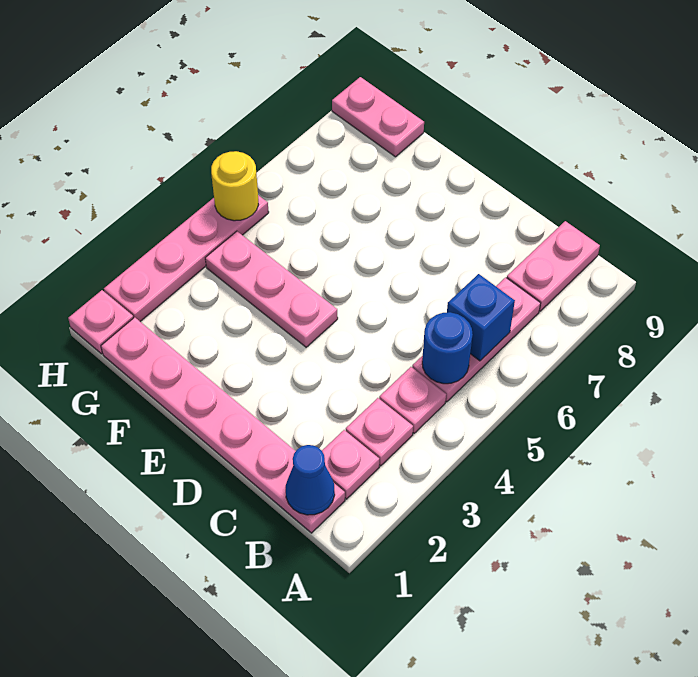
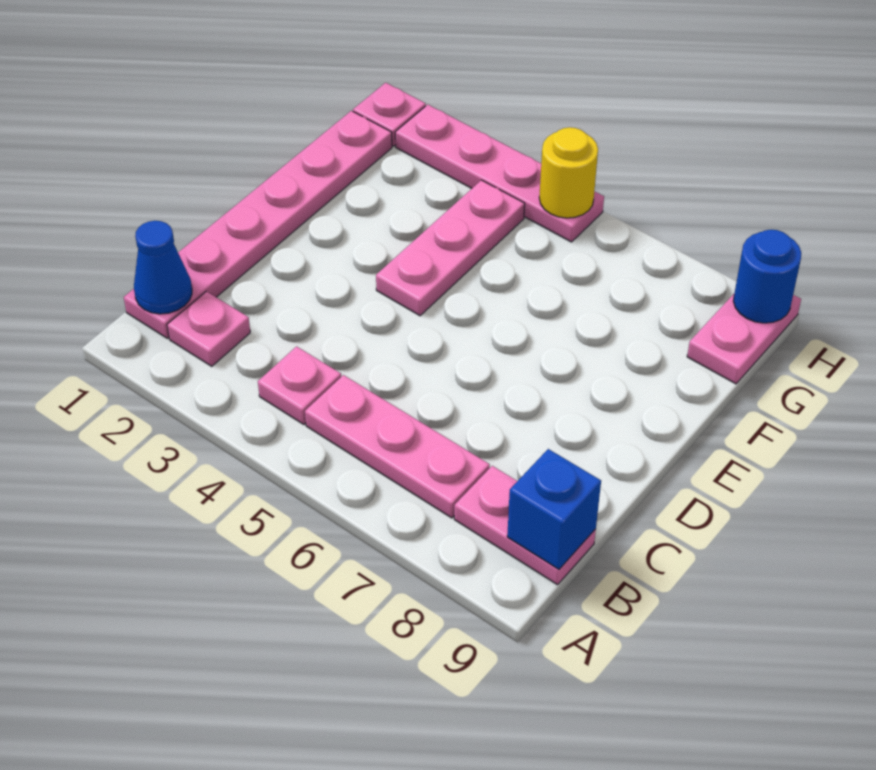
pink plate B3 level 1 -> none
blue round brick B5 level 2 -> blue round brick H9 level 2
blue brick B6 level 2 -> blue brick B9 level 2

